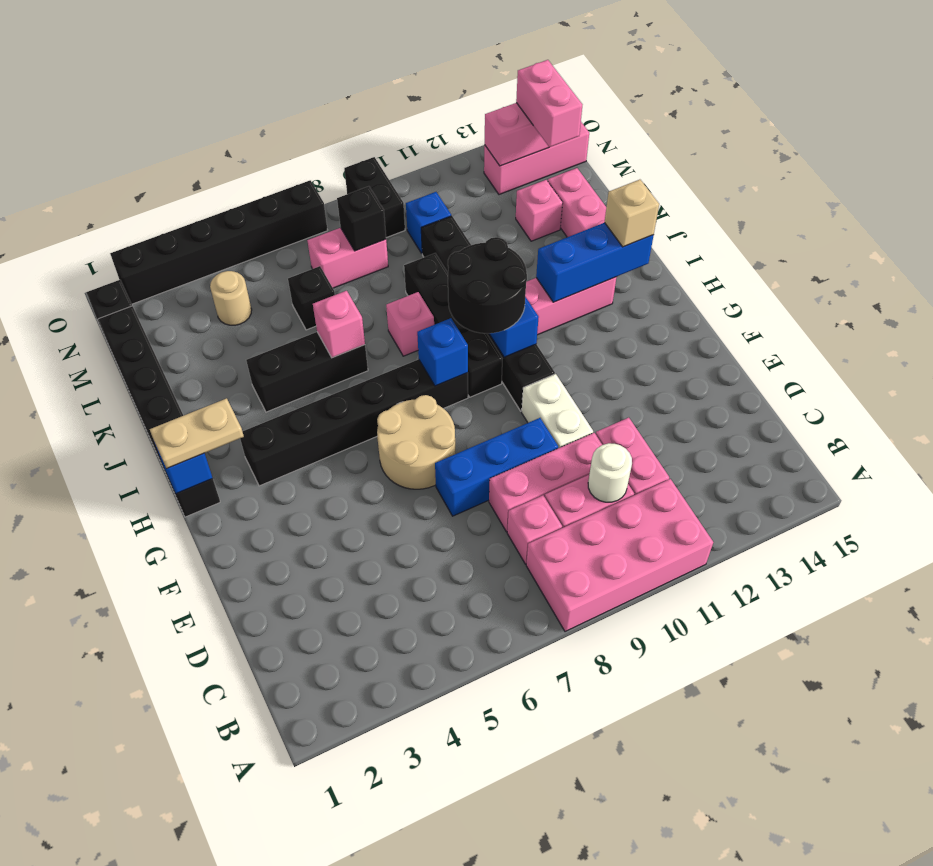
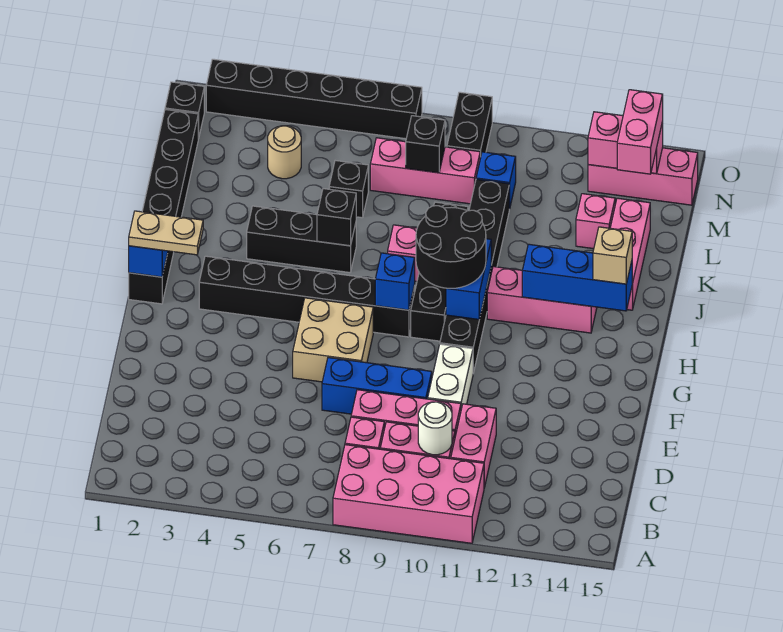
tan round brick F6:G7 level 1 -> tan brick F6:G7 level 1
pink brick J6 level 2 -> black brick J6 level 2
pink brick M7:M8 level 1 -> pink brick M7:M9 level 1

